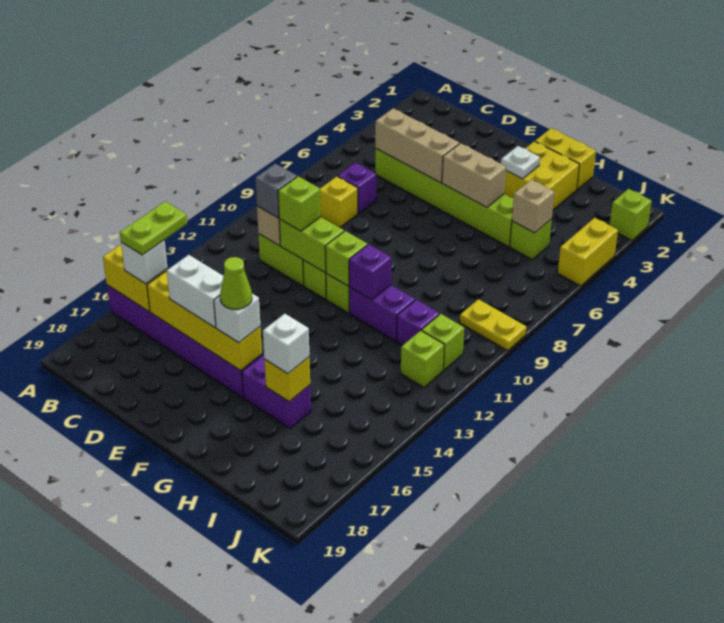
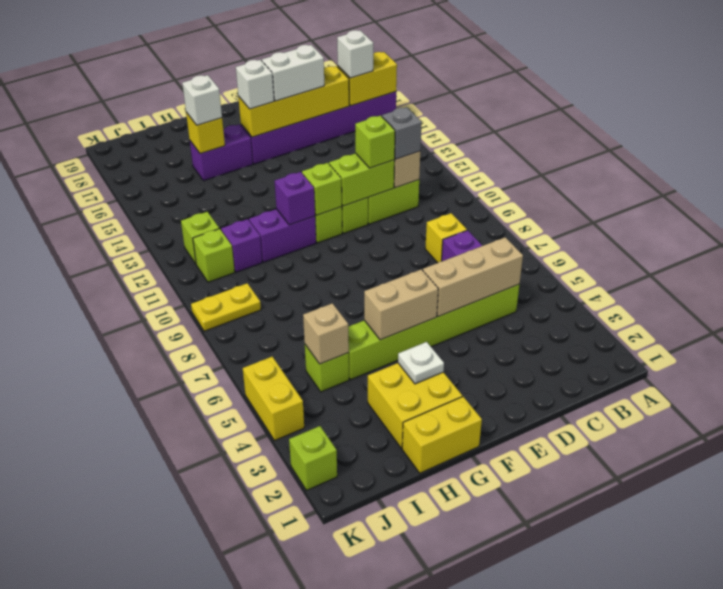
lime plate B15:B16 level 4 -> none
lime cone F16 level 4 -> none

